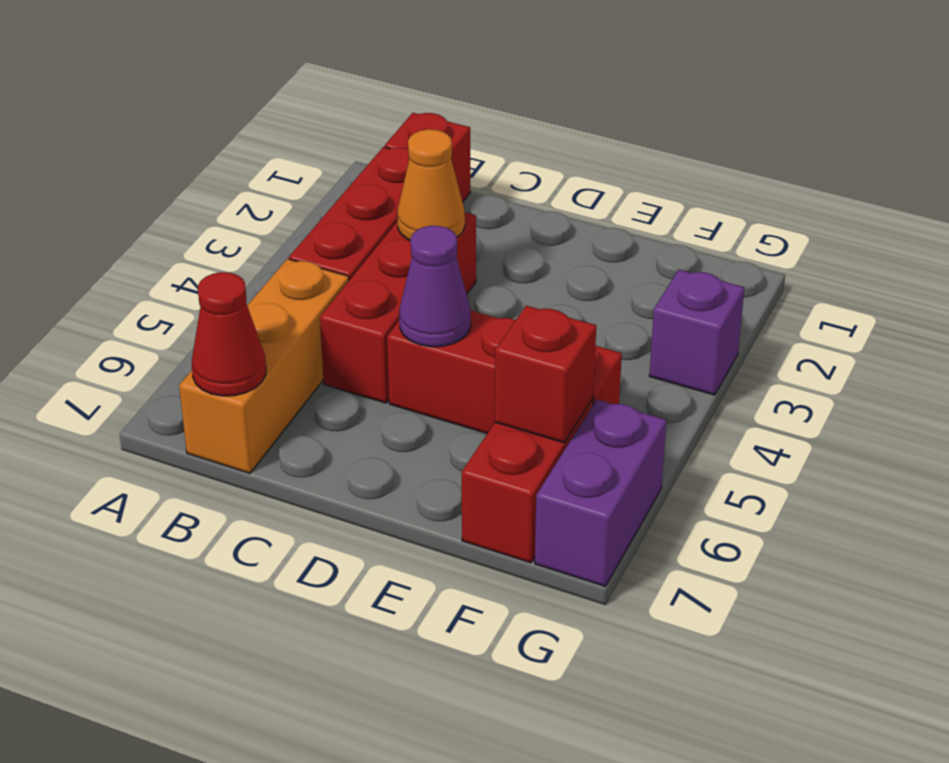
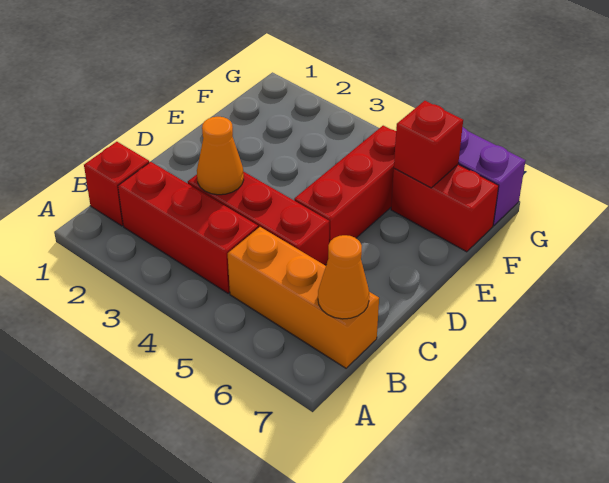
red cone B7 level 2 -> orange cone B7 level 2
purple cone D5 level 2 -> none
purple brick G3 level 1 -> none

